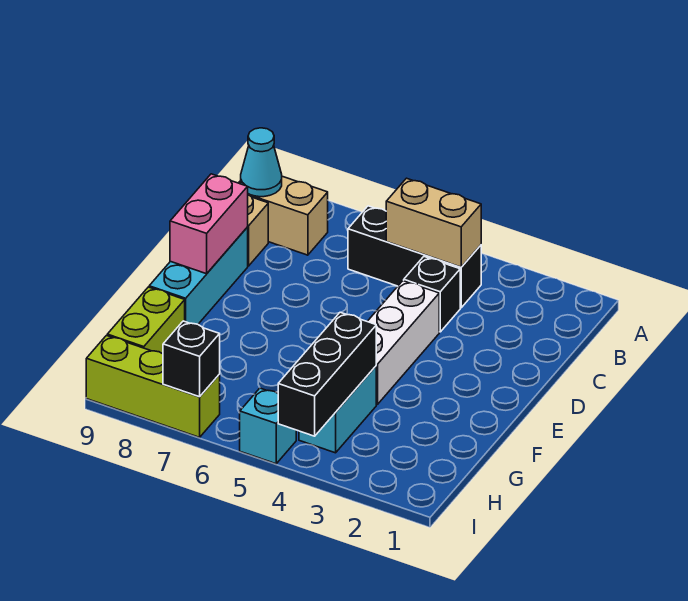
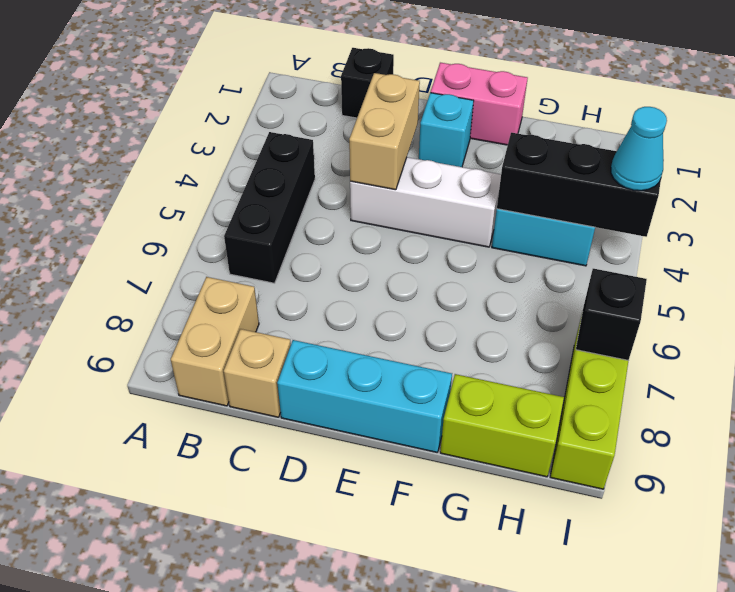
tan brick B4:B5 level 2 -> tan brick D3:D4 level 2
cyan cone B9 level 2 -> cyan cone I4 level 3
black brick C4 level 1 -> black brick C1 level 1
pink brick D9:E9 level 2 -> pink brick E1:F1 level 1
cyan brick I5 level 1 -> cyan brick E2 level 1

